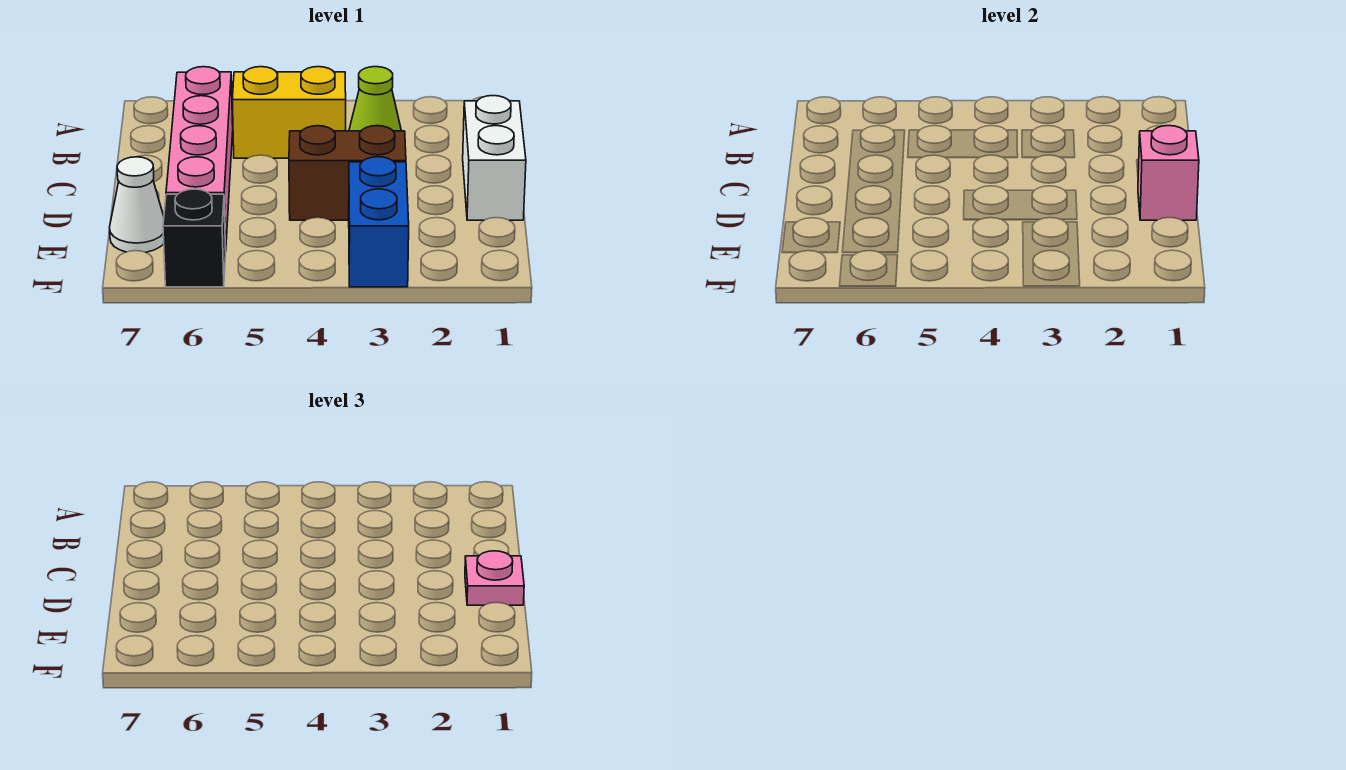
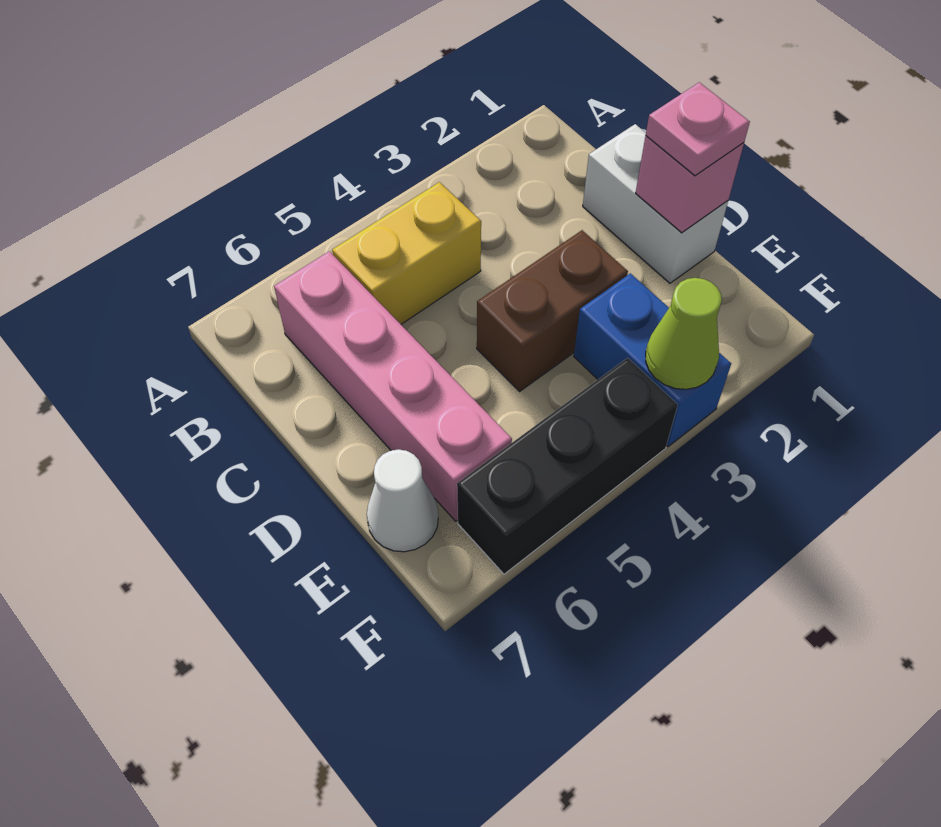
lime cone B3 level 1 -> lime cone F3 level 2
black brick F6 level 1 -> black brick F4:F6 level 1

